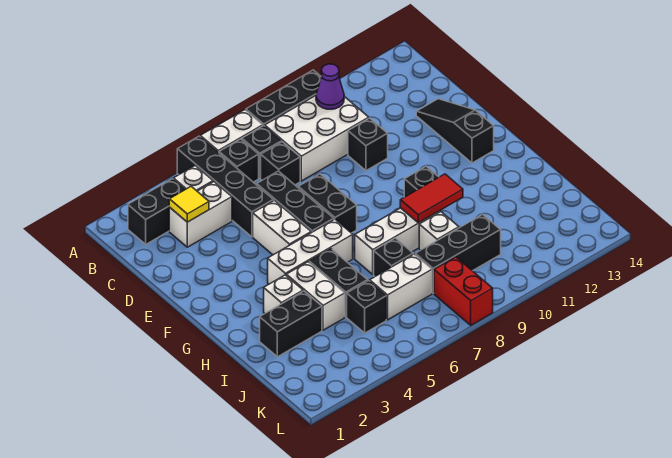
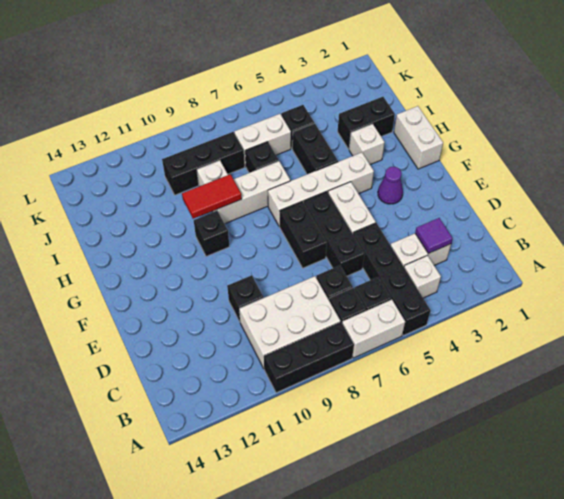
black brick B2:B3 level 1 -> none
purple cone B10 level 2 -> purple cone F3 level 1
yellow tile C3 level 2 -> purple tile C3 level 2
black slope D13:F13 level 1 top F -> none
white brick G4:G6 level 1 -> white brick G4:G7 level 1
white brick H4:I4 level 1 -> white brick G1:H1 level 1
red brick K8:L8 level 1 -> none

